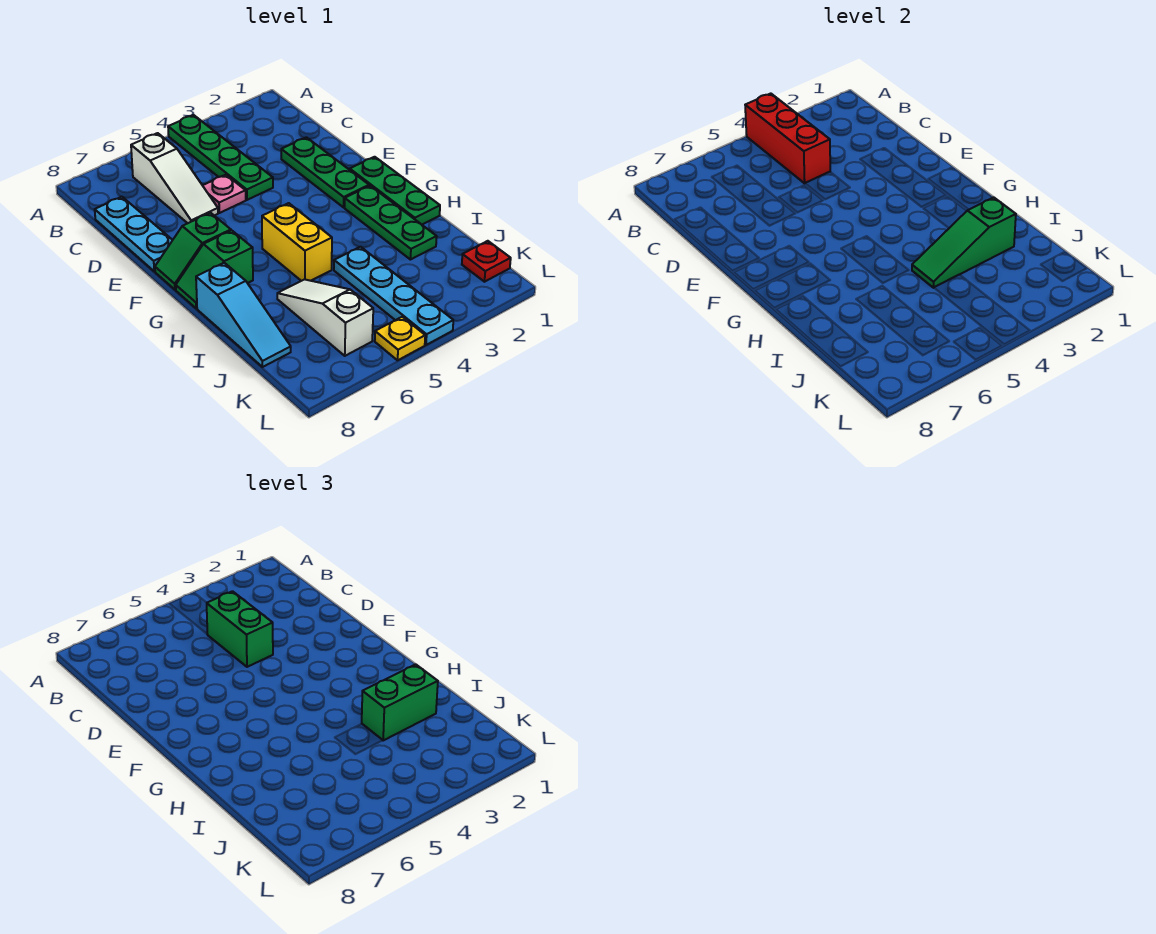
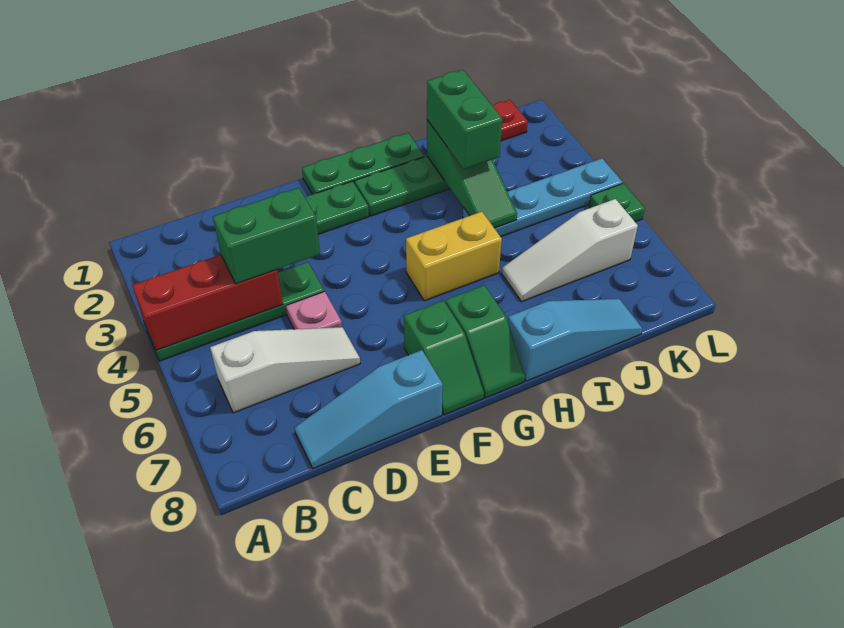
cyan plate C8:E8 level 1 -> cyan slope C8:E8 level 1 top E
yellow plate L5 level 1 -> green plate L5 level 1

